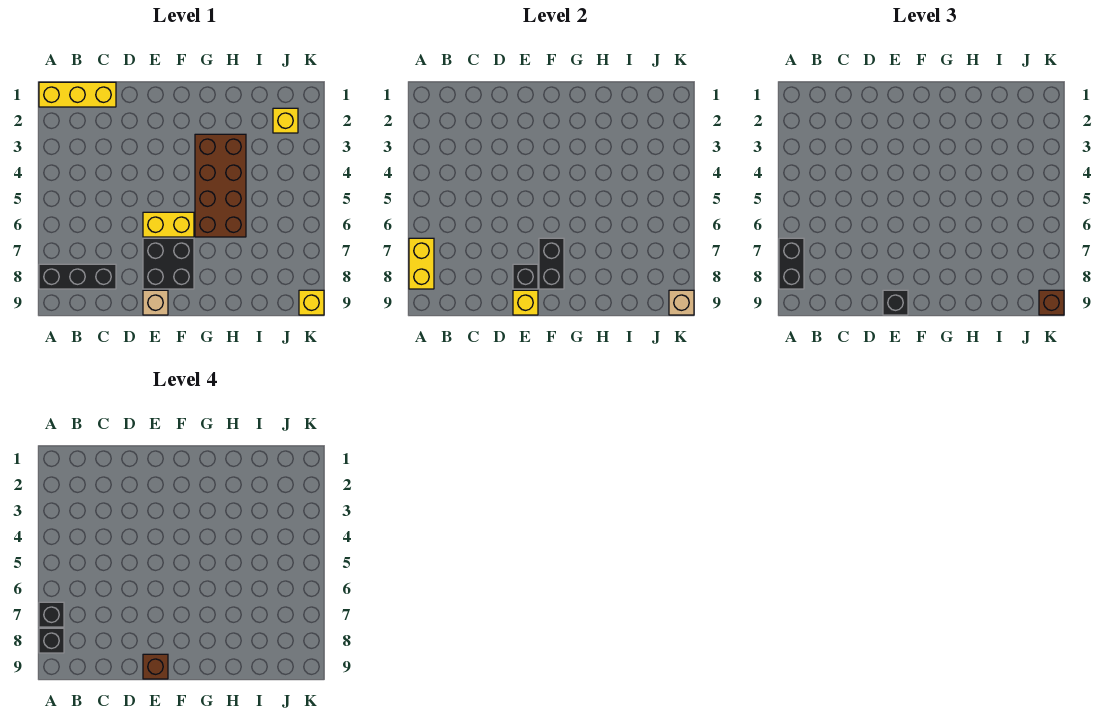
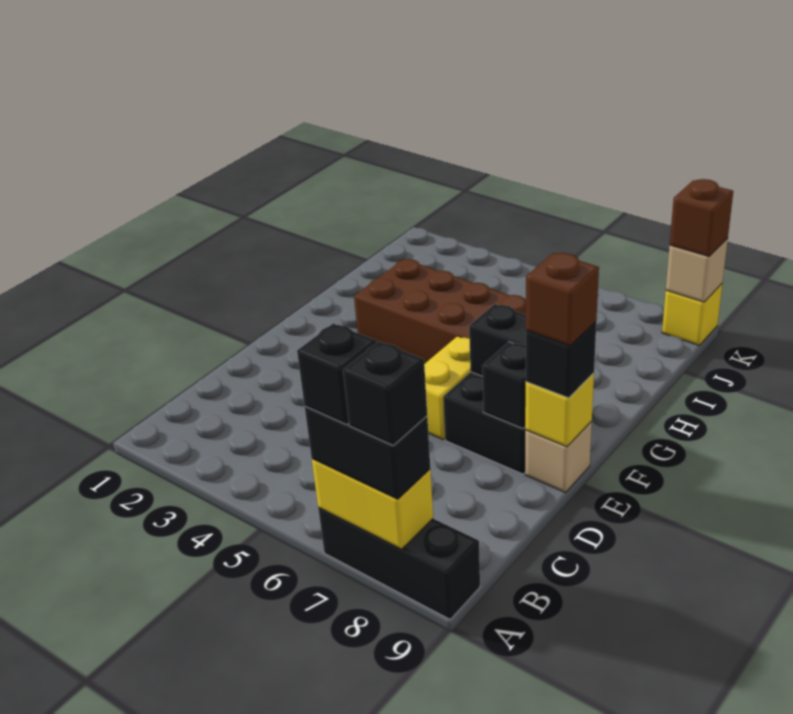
yellow brick A1:C1 level 1 -> none
black brick A8:C8 level 1 -> black brick A7:A9 level 1
yellow brick J2 level 1 -> none

